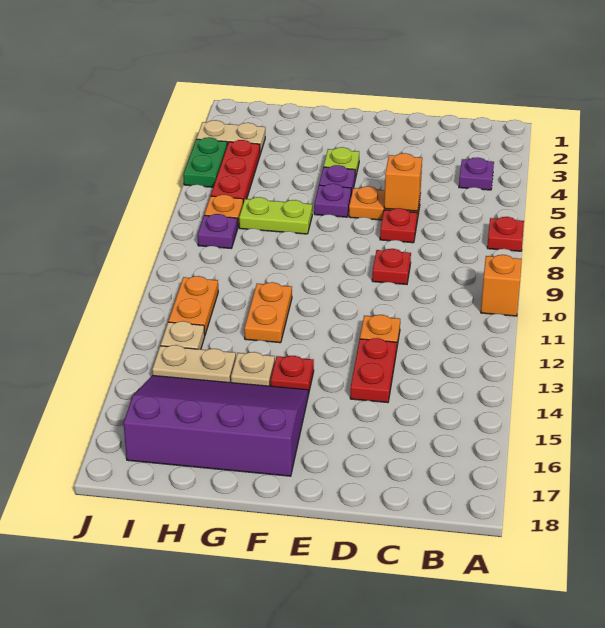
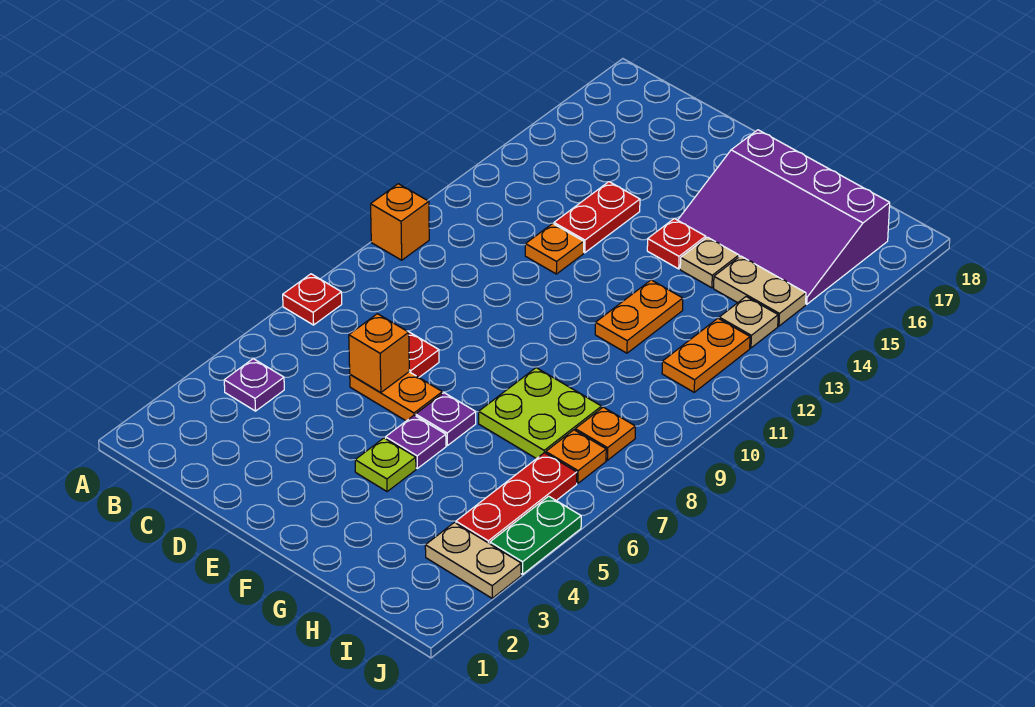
red plate D9 level 1 -> none
lime plate G7:H7 level 1 -> lime plate G7:H8 level 1
purple plate I8 level 1 -> orange plate I8 level 1

